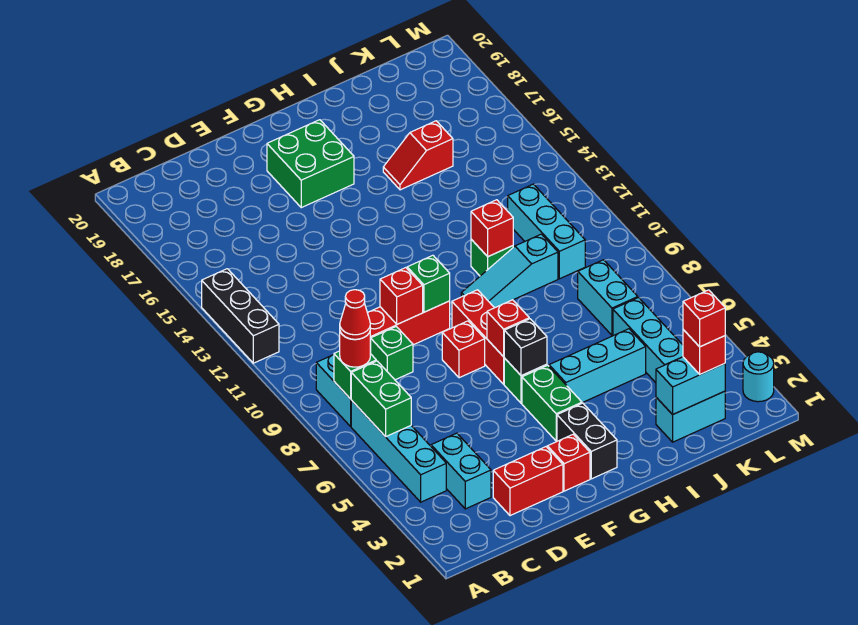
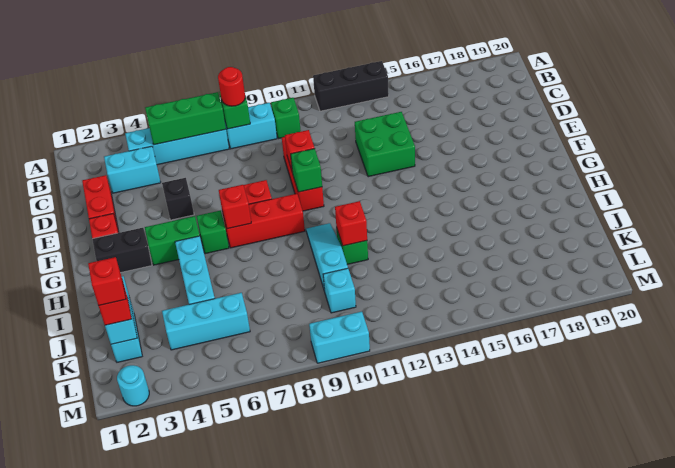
green brick B6:B7 level 2 -> green brick B5:B7 level 2
red cone B8 level 4 -> none
green brick D9 level 1 -> green brick B10 level 1
green brick F17:G18 level 1 -> green brick D13:E14 level 1
black brick G6 level 2 -> black brick E5 level 1
red slope I16:J16 level 1 top J -> none
cyan brick K7:K8 level 1 -> cyan brick M9:M10 level 1
cyan brick K10:K12 level 1 -> cyan brick K10 level 1

